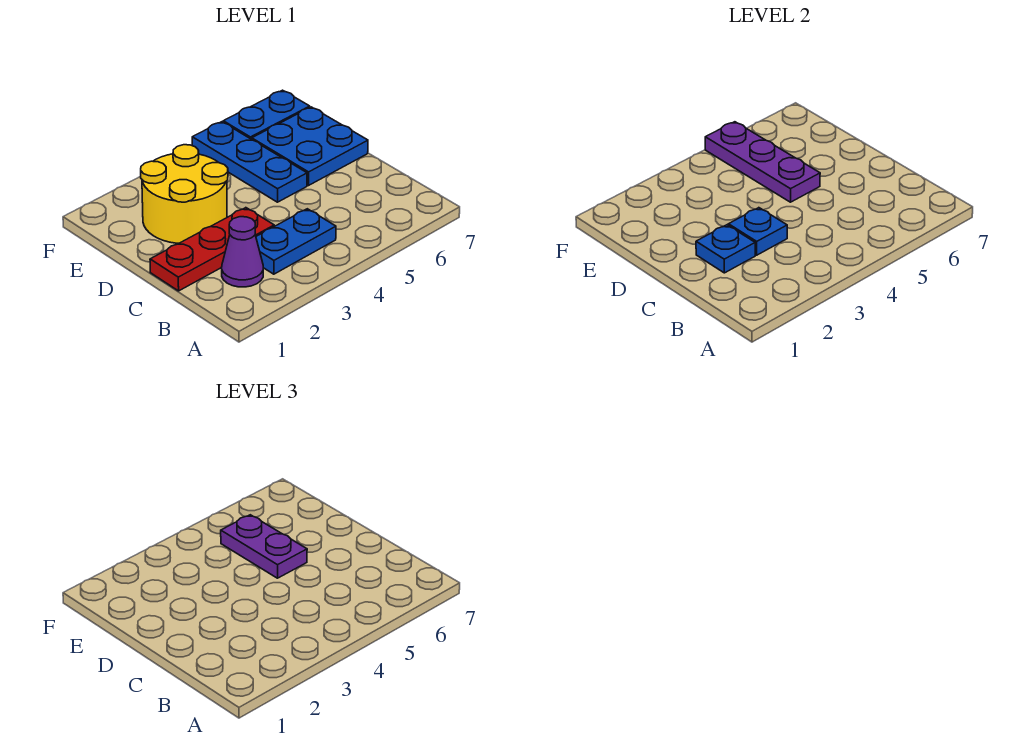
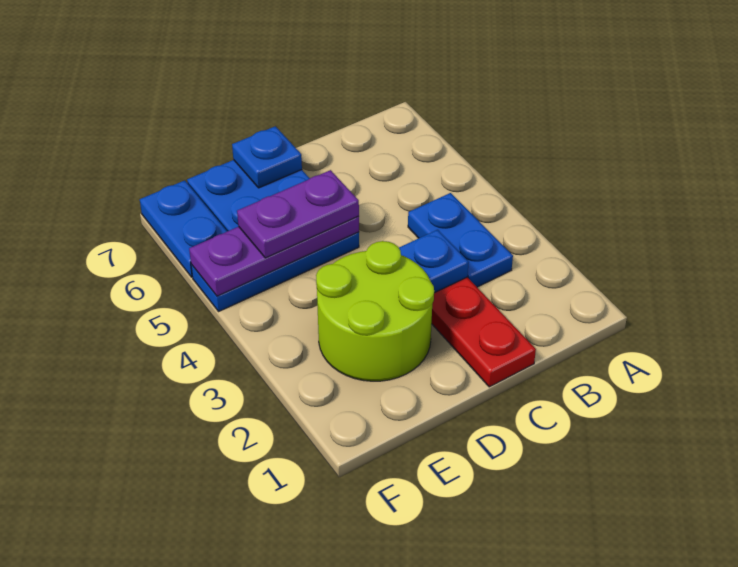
purple cone B2 level 1 -> none
blue plate C2 level 2 -> blue plate D7 level 2
yellow round brick D2:E3 level 1 -> lime round brick D2:E3 level 1

